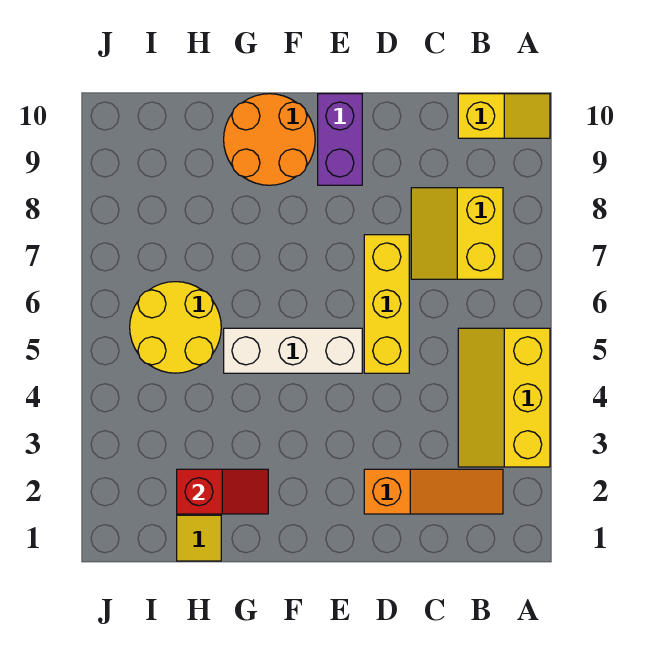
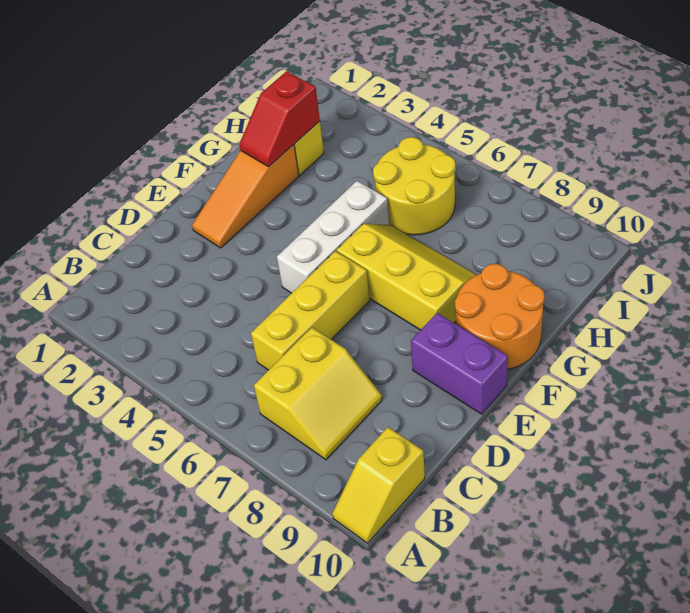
yellow slope A3:B5 level 1 top A -> yellow slope F6:G8 level 1 top F
orange slope B2:D2 level 1 top D -> orange slope E2:G2 level 1 top G
yellow slope B7:C8 level 1 top B -> yellow slope B7:C8 level 1 top 7
yellow brick D5:D7 level 1 -> yellow brick C6:E6 level 1

